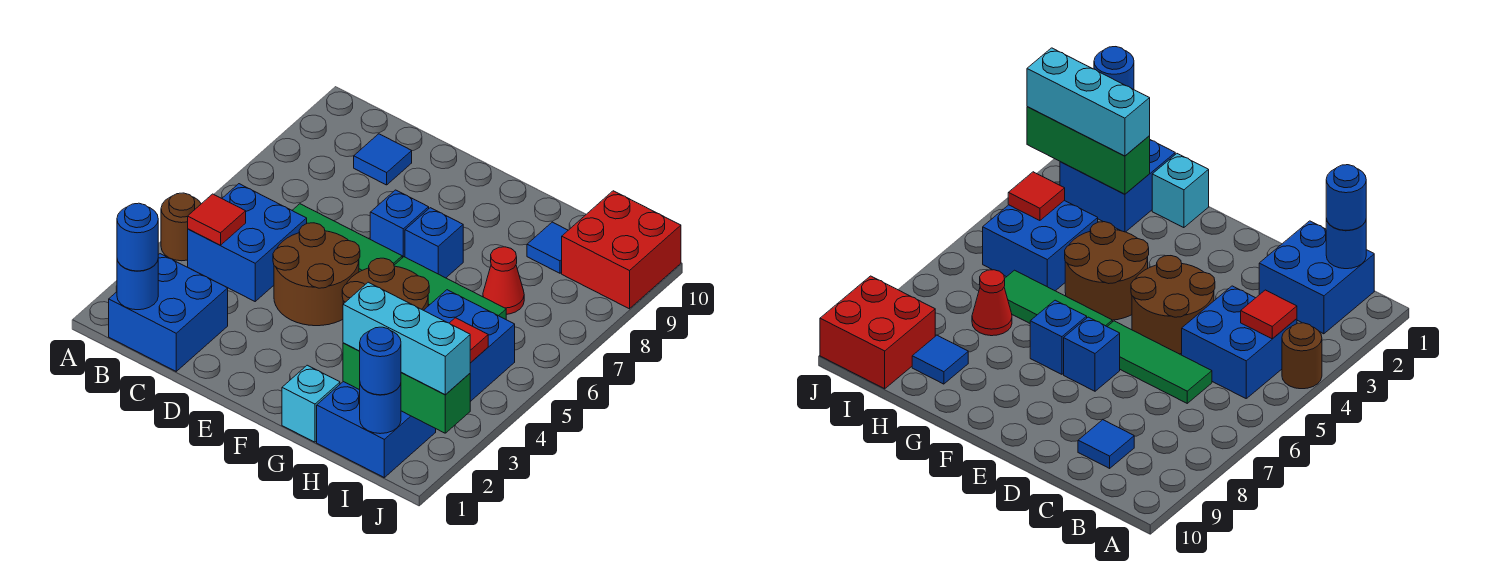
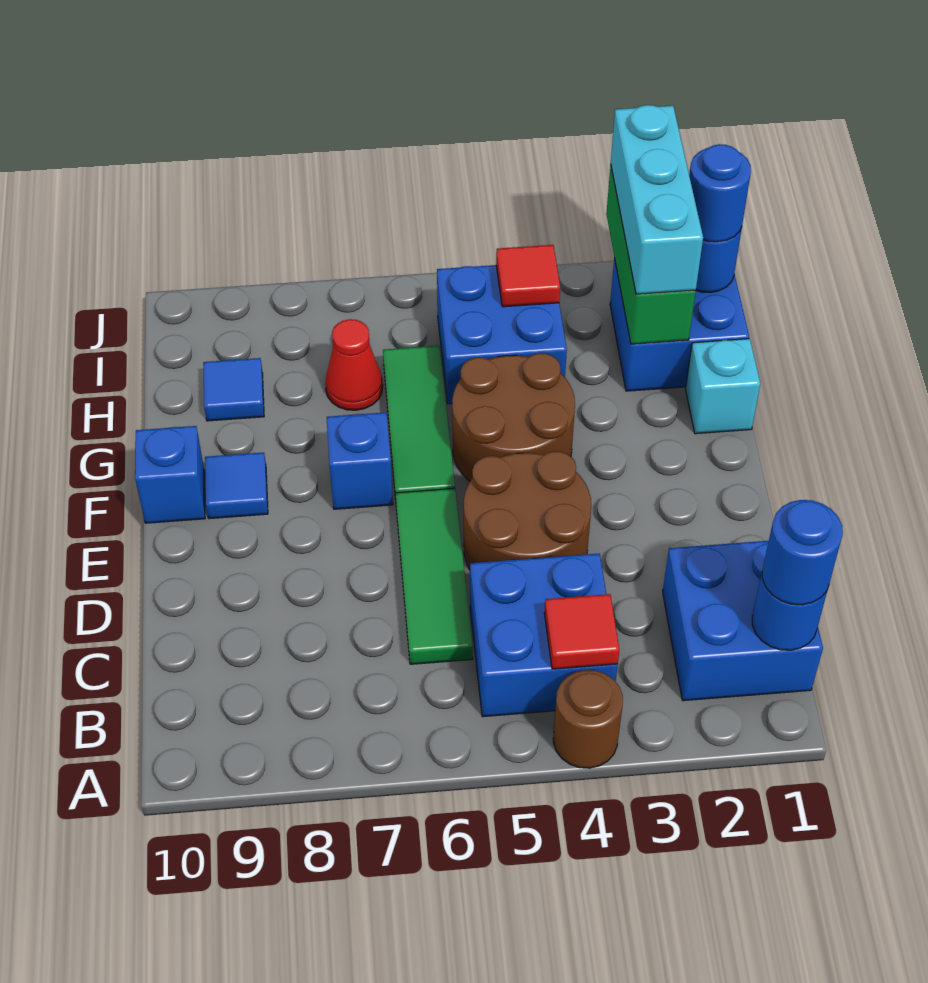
blue tile C9 level 1 -> blue tile F9 level 1
blue brick E7 level 1 -> blue brick F10 level 1
red brick I9:J10 level 1 -> none

